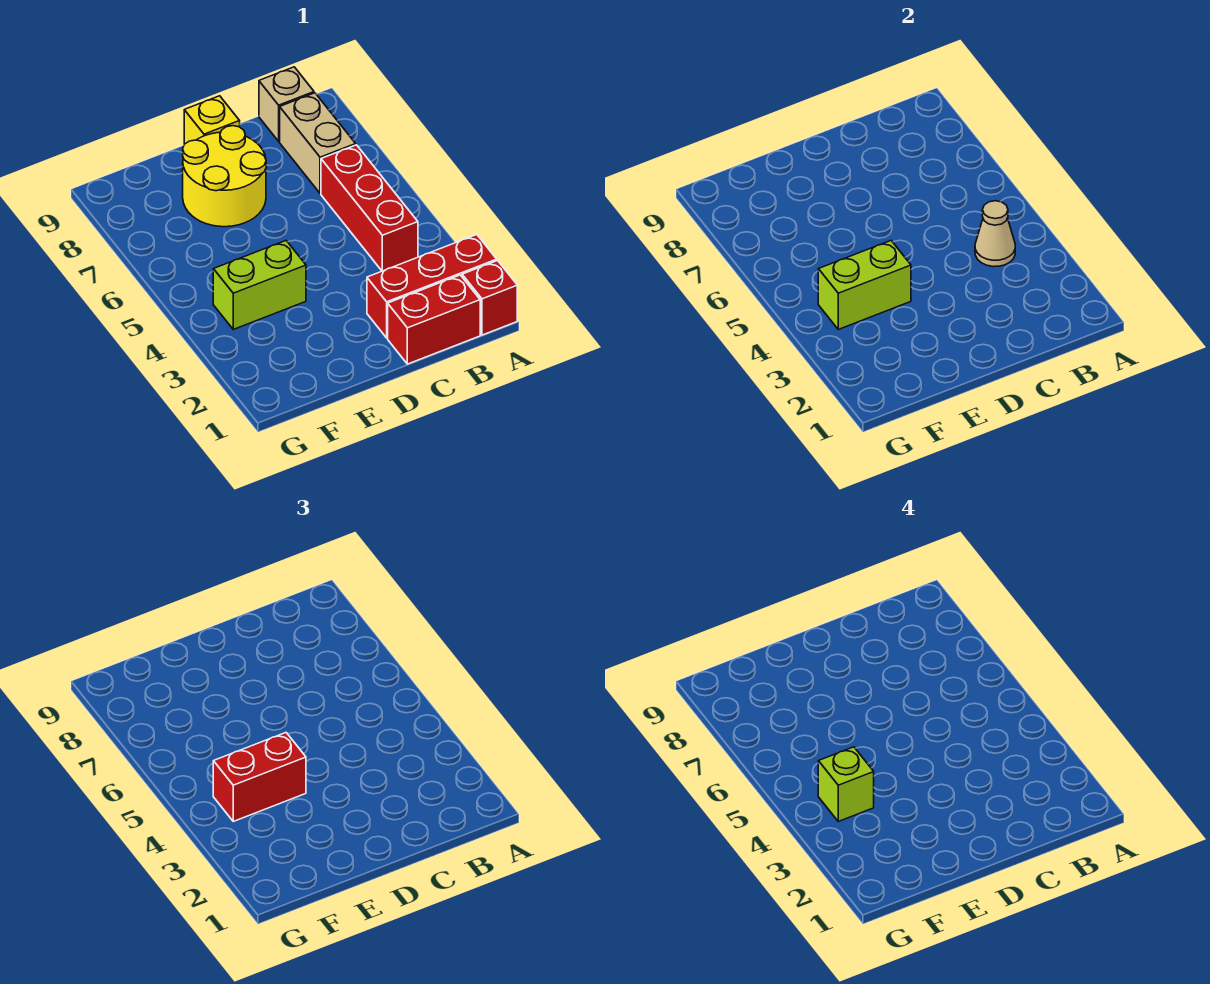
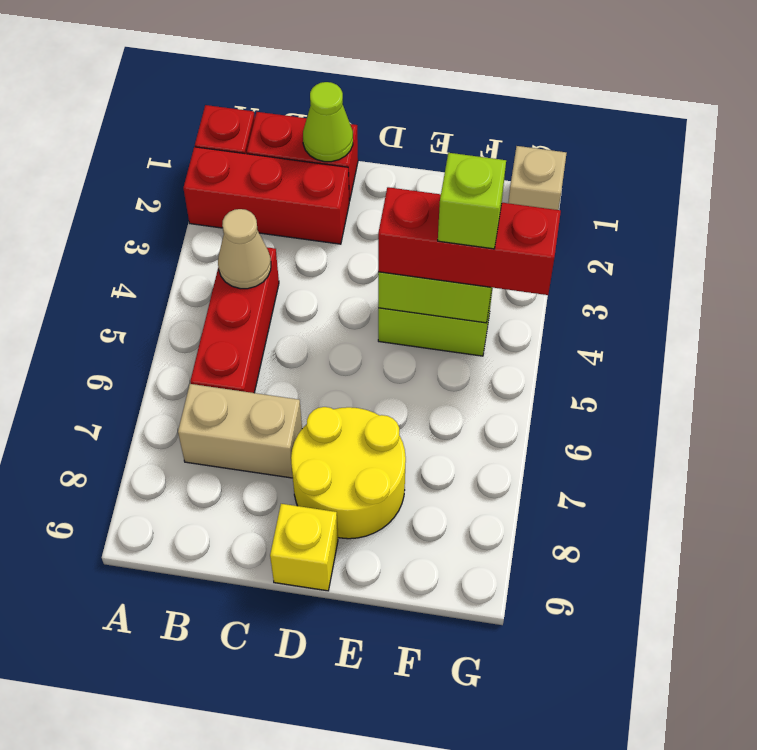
tan brick B7:B8 level 1 -> tan brick B7:C7 level 1
tan brick B9 level 1 -> tan brick G1 level 1
none -> lime cone C1 level 2
red brick E4:F4 level 3 -> red brick E4:G4 level 3

